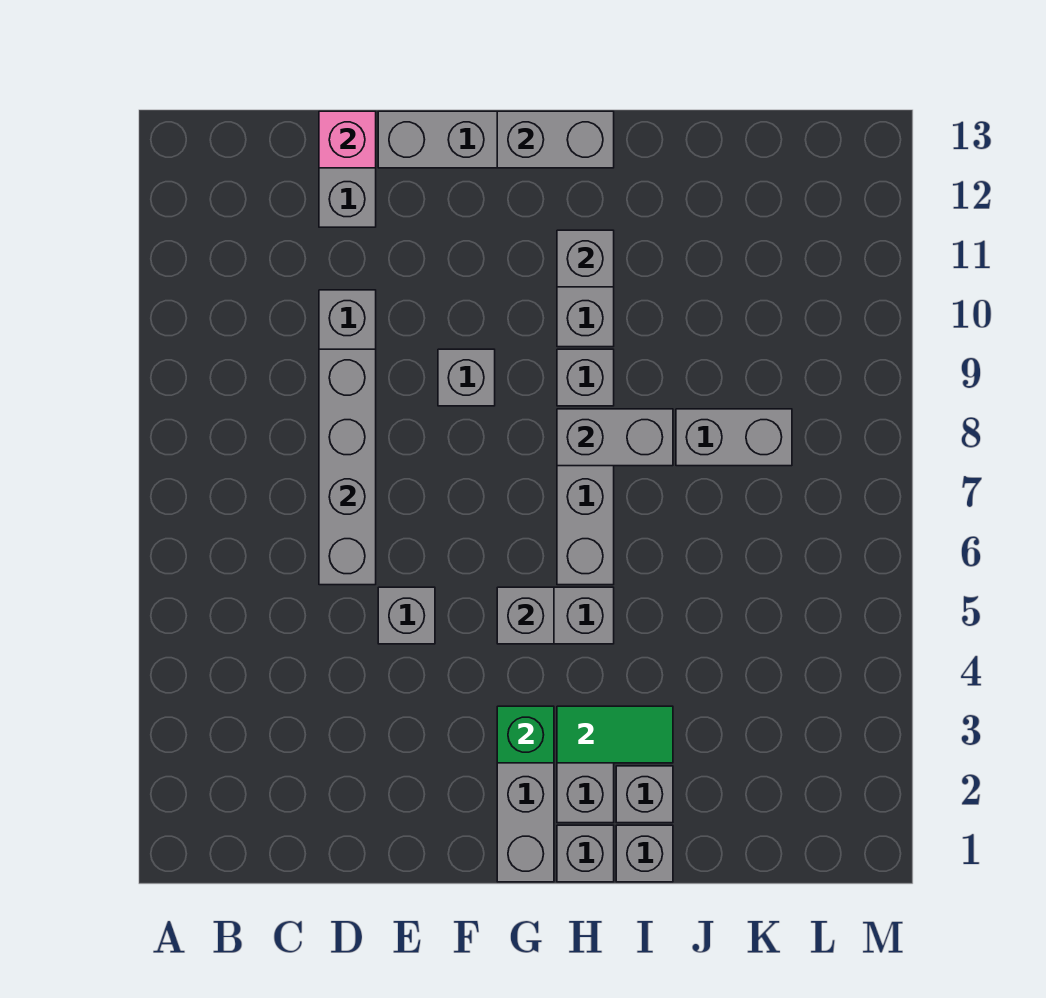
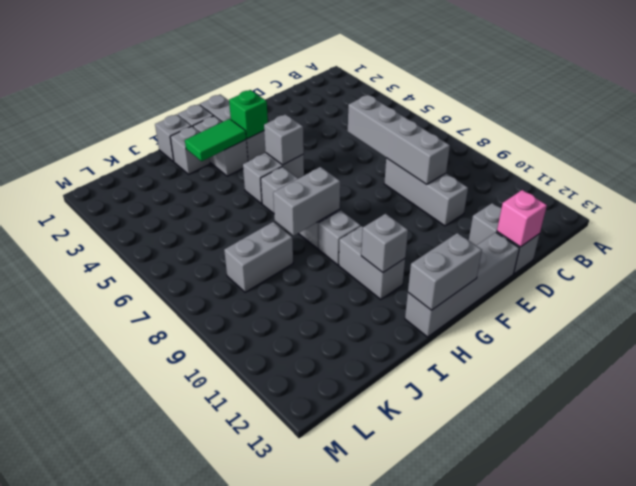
grey brick E5 level 1 -> none
grey brick F9 level 1 -> none

